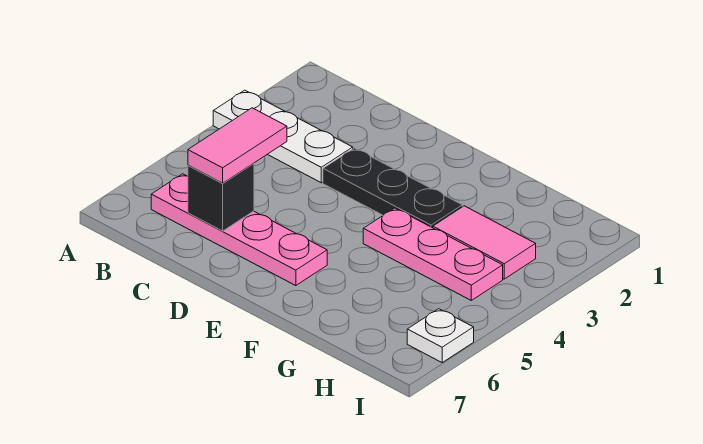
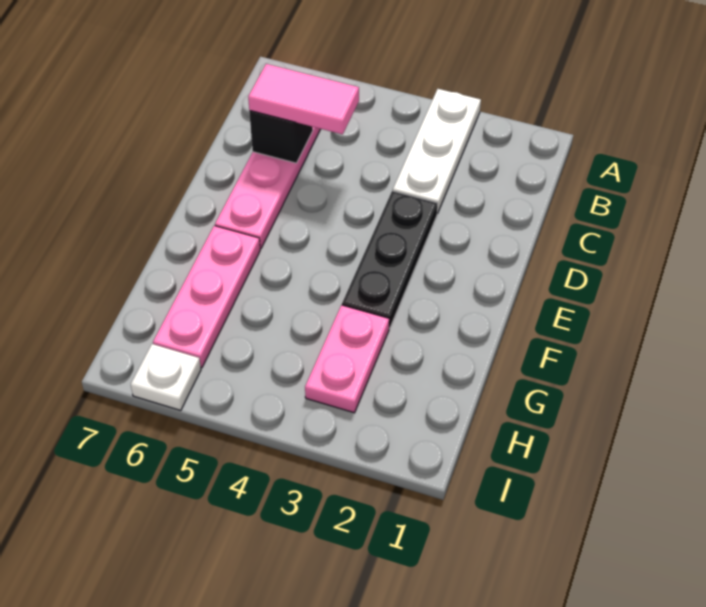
pink plate F4:H4 level 1 -> pink plate F6:H6 level 1
pink tile G3:H3 level 1 -> pink plate G3:H3 level 1

